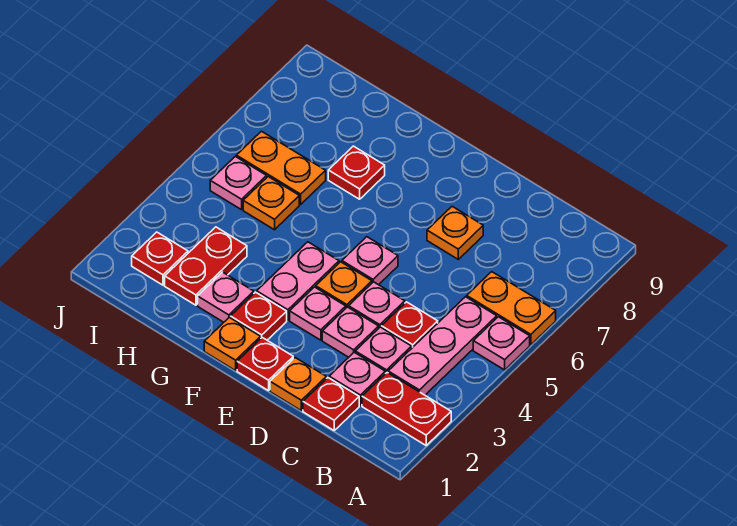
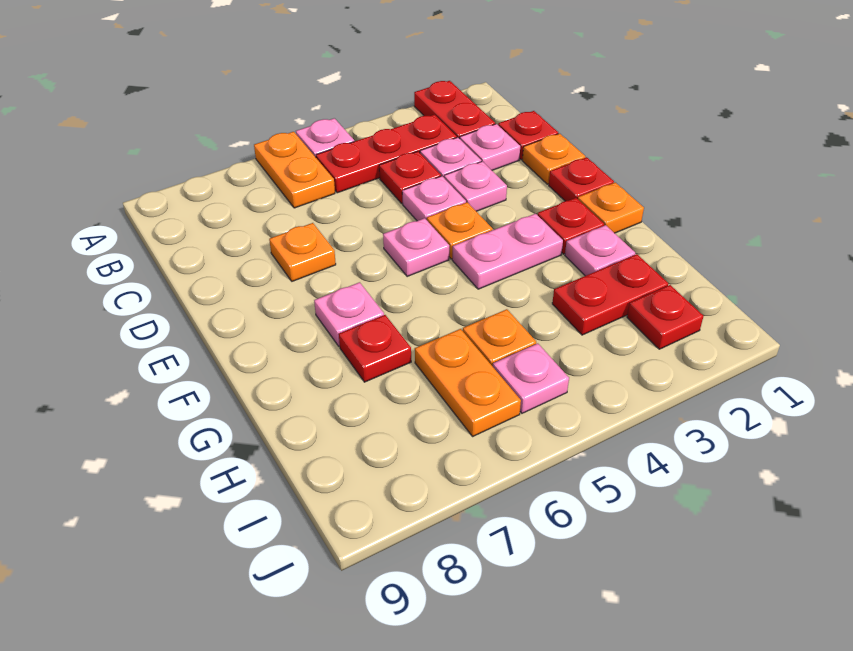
pink plate B3:B5 level 1 -> red plate B3:B5 level 1
pink plate E3 level 1 -> pink plate F7 level 1

